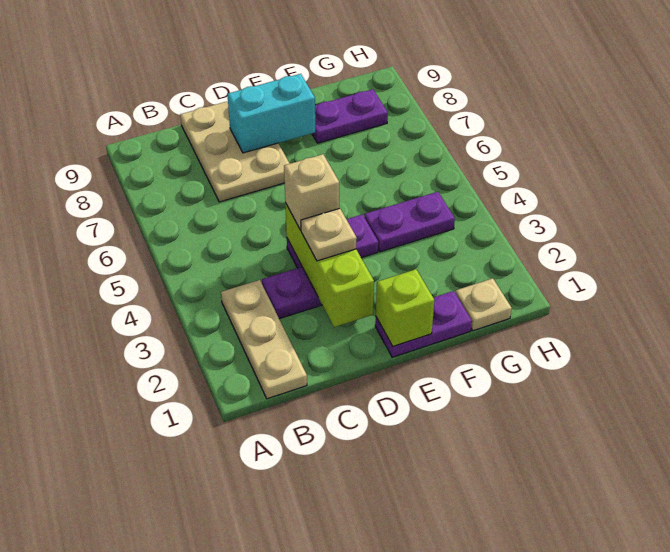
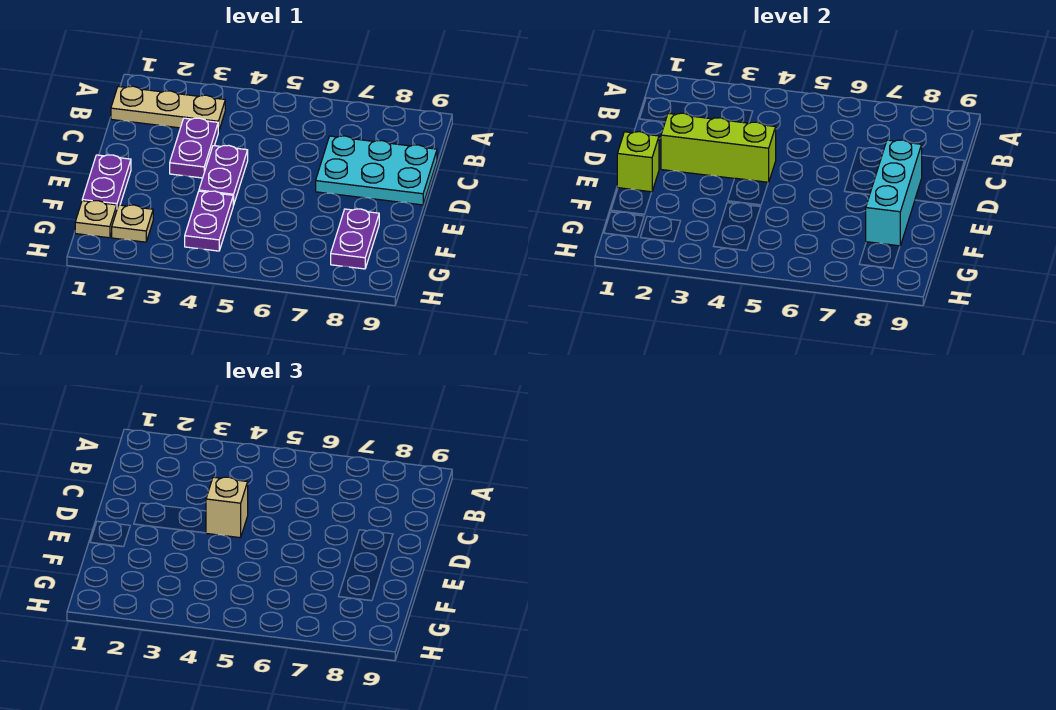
tan plate C7:D9 level 1 -> cyan plate C7:D9 level 1
tan plate D3 level 3 -> tan plate G2 level 1
cyan brick D8:E8 level 2 -> cyan brick D8:F8 level 2

